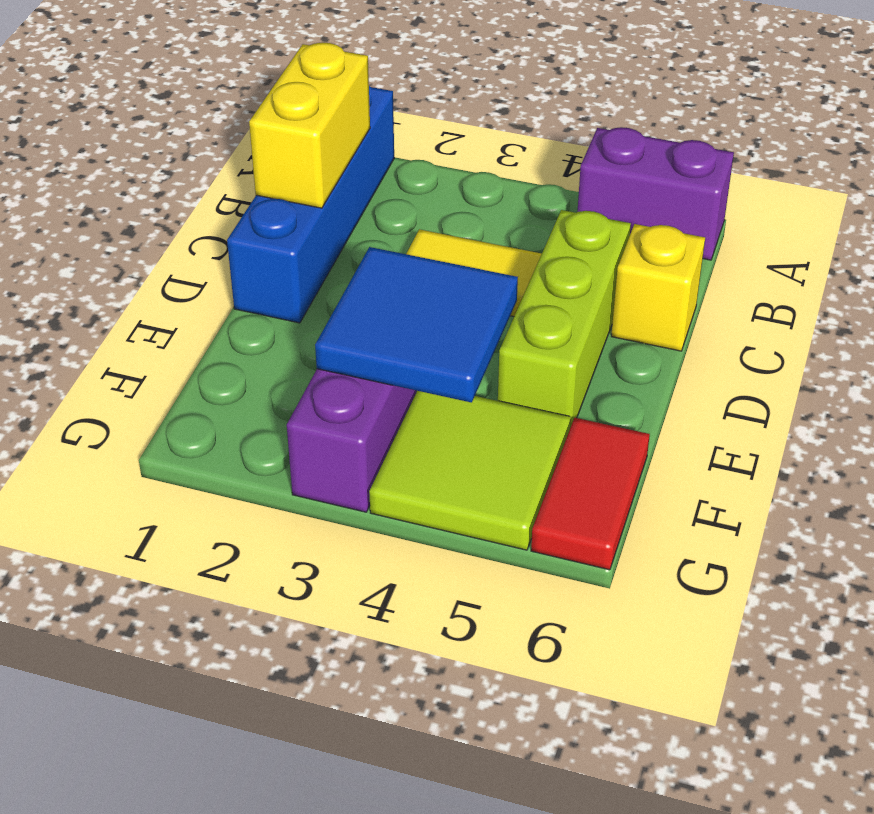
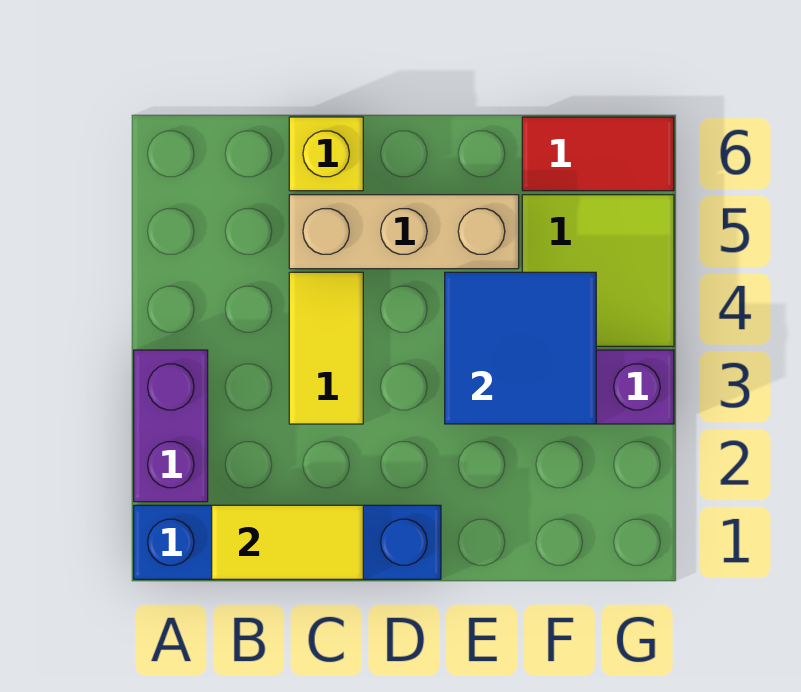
purple brick A5:A6 level 1 -> purple brick A2:A3 level 1
yellow brick B1:C1 level 2 -> yellow tile B1:C1 level 2
lime brick C5:E5 level 1 -> tan brick C5:E5 level 1

